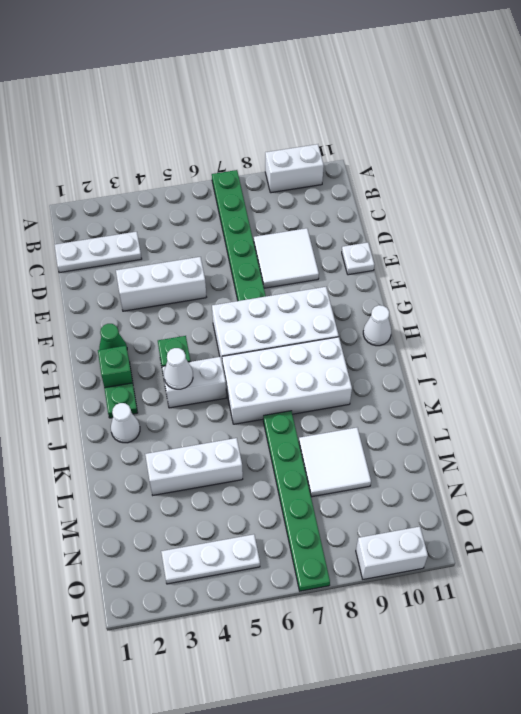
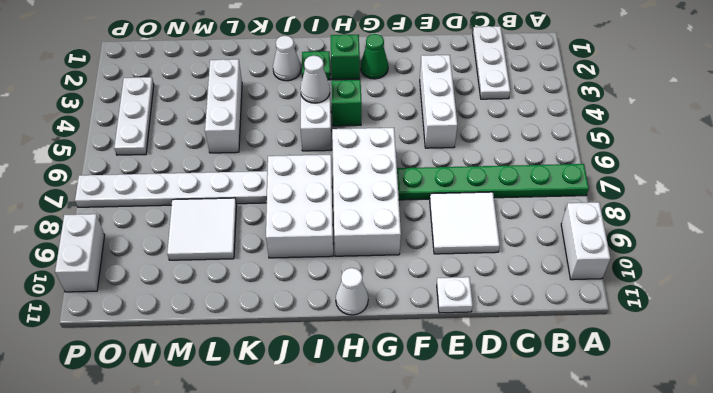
white brick I6:J9 level 1 -> white brick I7:J9 level 1
green plate K7:P7 level 1 -> white plate K7:P7 level 1

